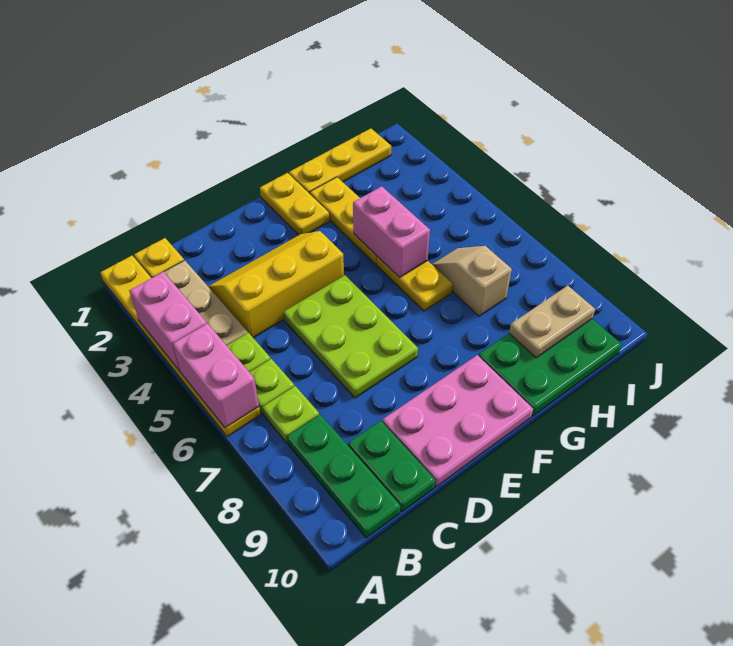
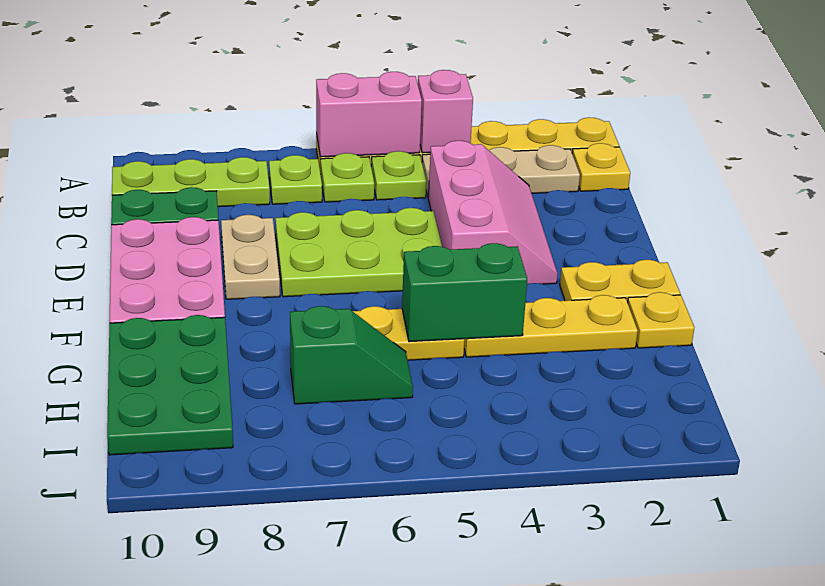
pink brick A3:A4 level 2 -> pink brick A4 level 2
green plate B8:B10 level 1 -> lime plate B8:B10 level 1
yellow slope C3:E4 level 1 top 4 -> pink slope C3:E4 level 1 top 4
yellow plate G1:I1 level 1 -> yellow plate G1 level 1
pink brick G4:G5 level 2 -> green brick G4:G5 level 2
tan slope H6:H7 level 1 top 7 -> green slope H6:H7 level 1 top 7
tan plate H9:I9 level 2 -> tan plate D8:E8 level 1

